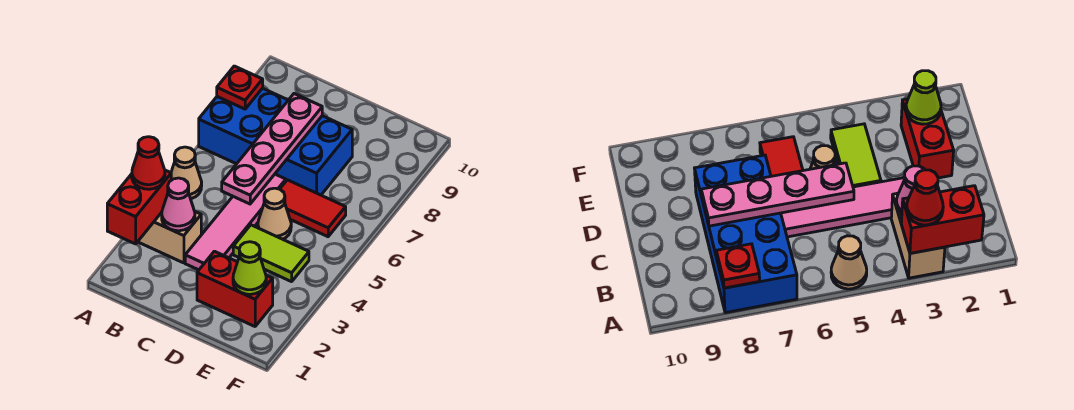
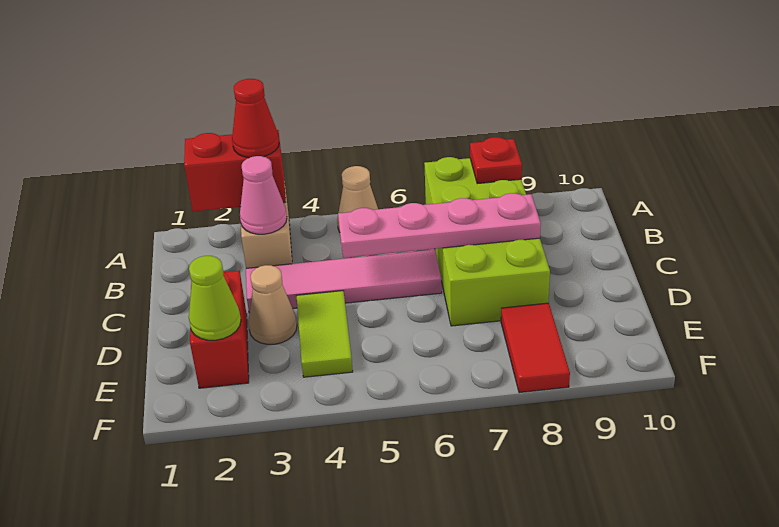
blue brick A7:D8 level 1 -> lime brick A7:D8 level 1
tan cone D5 level 1 -> tan cone D3 level 1
red tile D6:E6 level 1 -> red tile E8:F8 level 1

